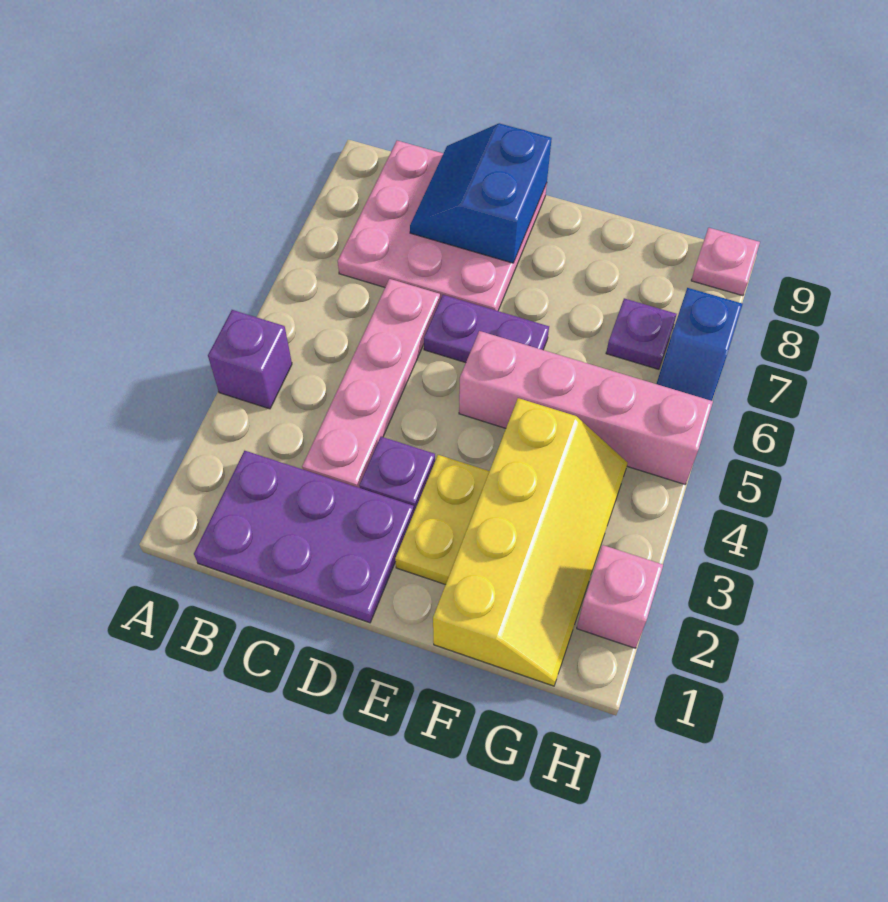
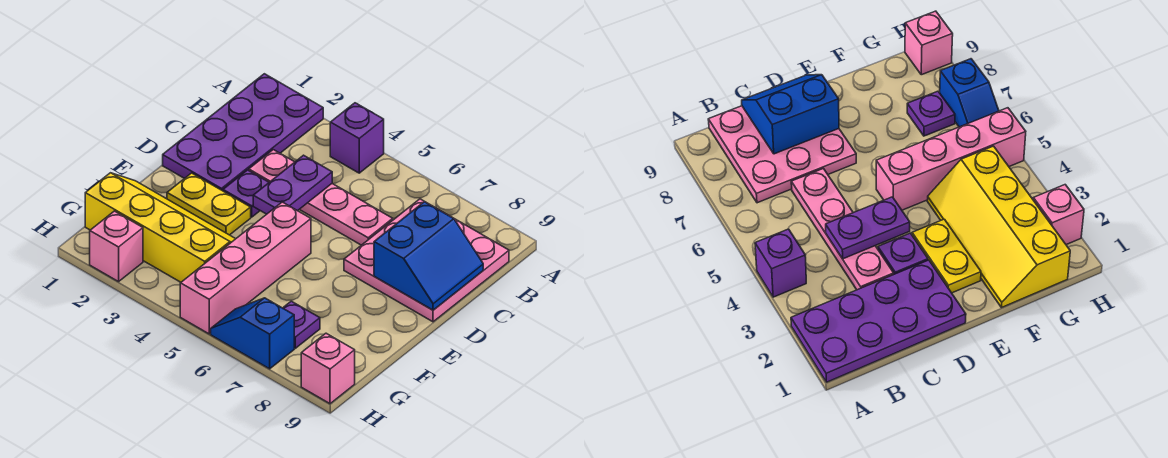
purple plate B1:D2 level 1 -> purple plate A1:D2 level 1
blue slope C8:D9 level 2 top D -> blue slope C8:D9 level 2 top 8
purple plate D6:E6 level 1 -> purple plate C4:D4 level 2
yellow slope F1:G4 level 1 top F -> yellow slope F1:G4 level 1 top G
pink plate H9 level 1 -> pink brick H9 level 1

